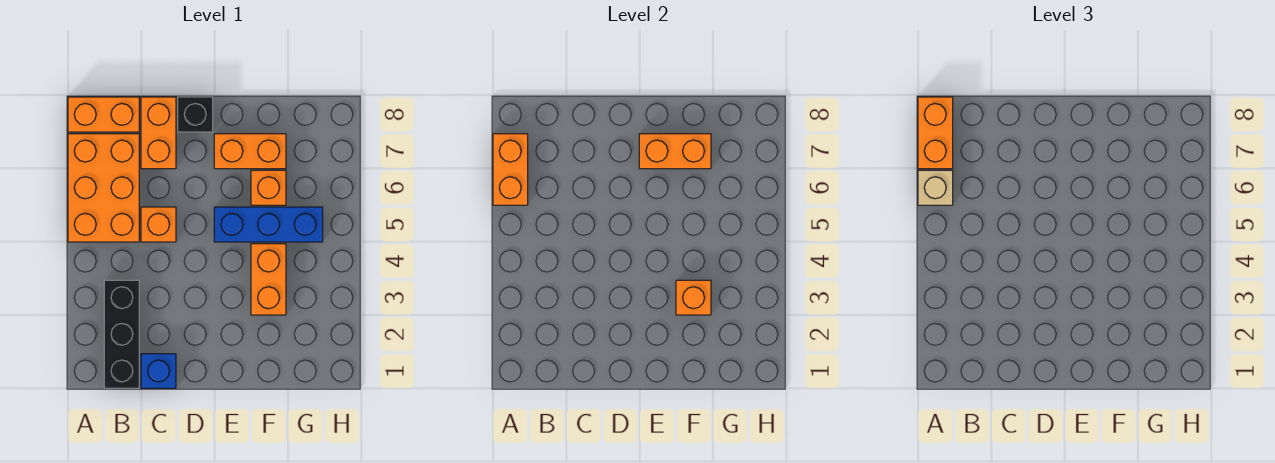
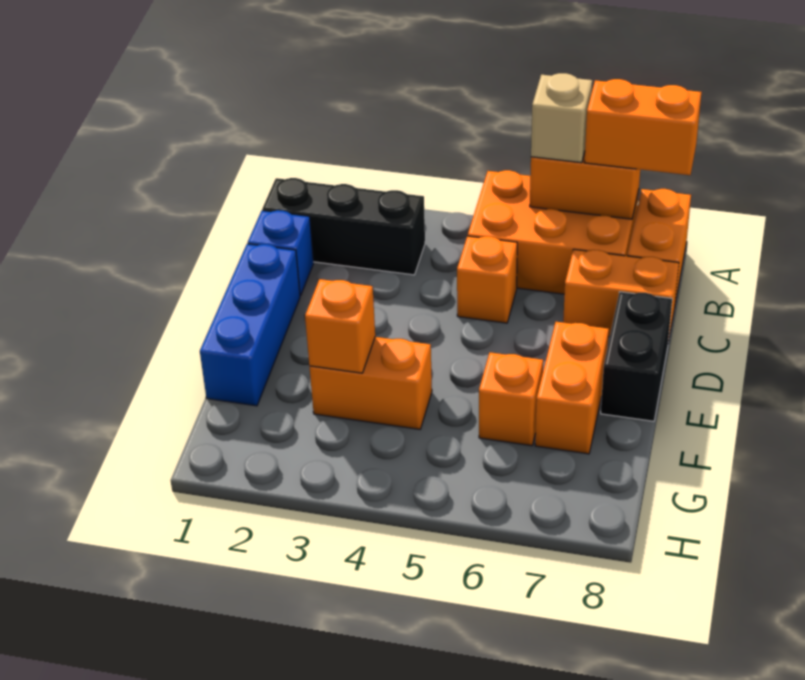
black brick D8 level 1 -> black brick D8:E8 level 1
blue brick E5:G5 level 1 -> blue brick D1:F1 level 1
orange brick E7:F7 level 2 -> none

